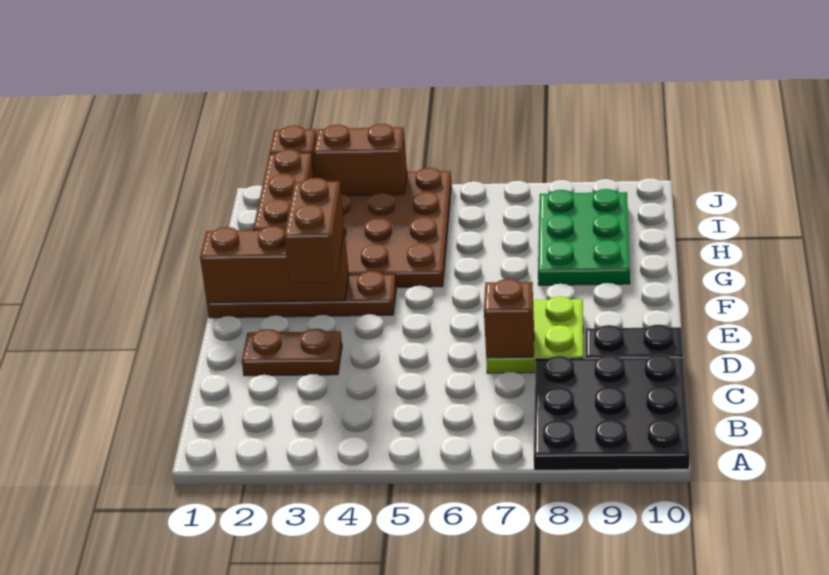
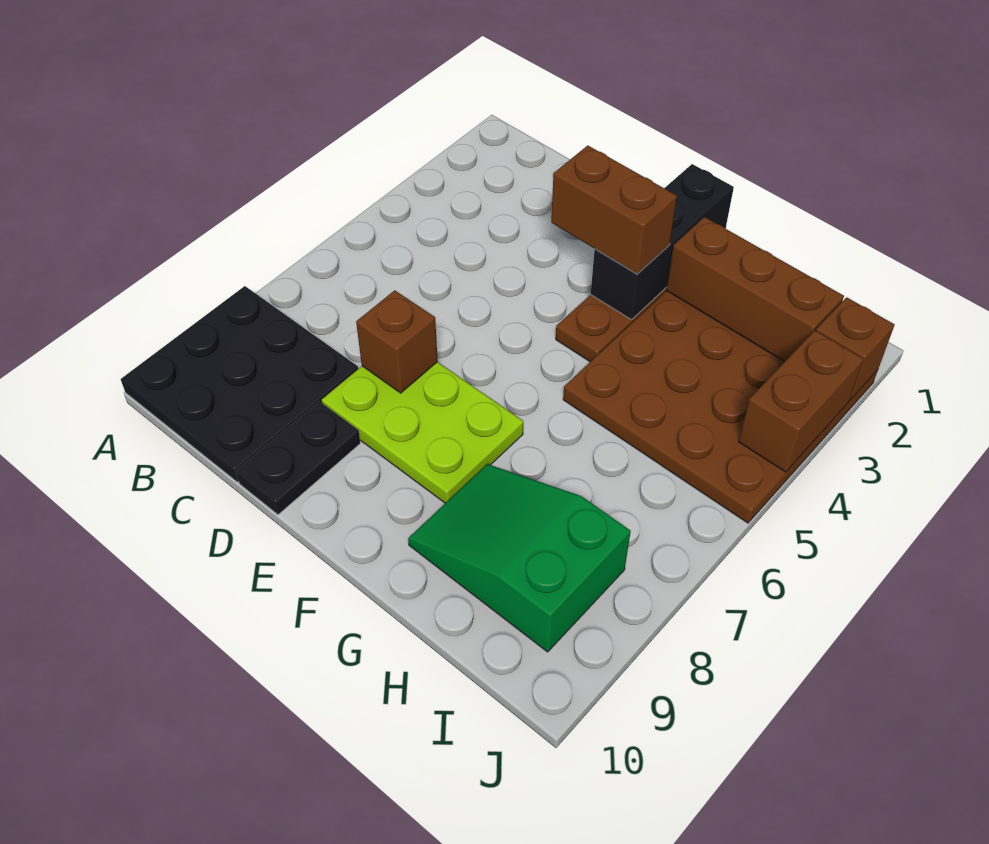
brown plate D2:D3 level 1 -> none
lime plate D7:E8 level 1 -> lime plate D7:F8 level 1
brown brick F1:F3 level 2 -> black brick F1:F3 level 2
green plate G8:I9 level 1 -> green slope G8:I9 level 1 top I

